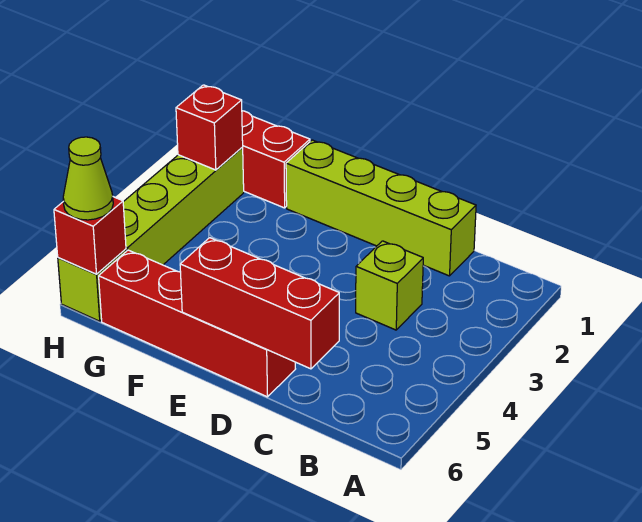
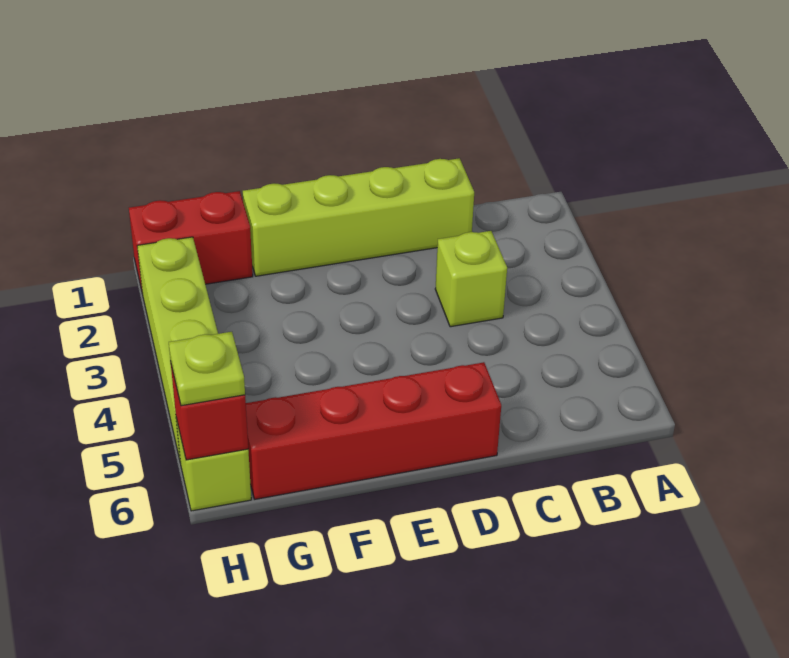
red brick C6:E6 level 2 -> none
red brick H2 level 2 -> none
lime cone H6 level 3 -> lime plate H6 level 3

